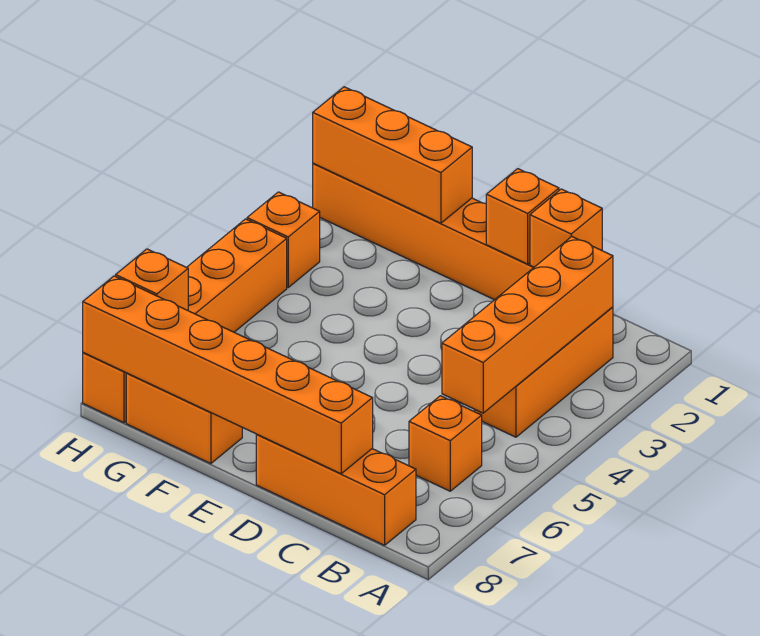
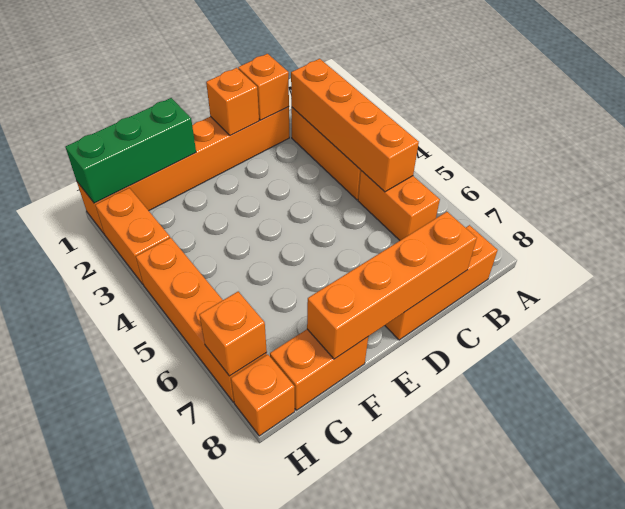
orange brick B6 level 1 -> orange brick B5:B6 level 1
orange brick C8:H8 level 2 -> orange brick C8:F8 level 2
orange brick F1:H1 level 2 -> green brick F1:H1 level 2
orange brick H3 level 1 -> orange brick H2:H3 level 1

